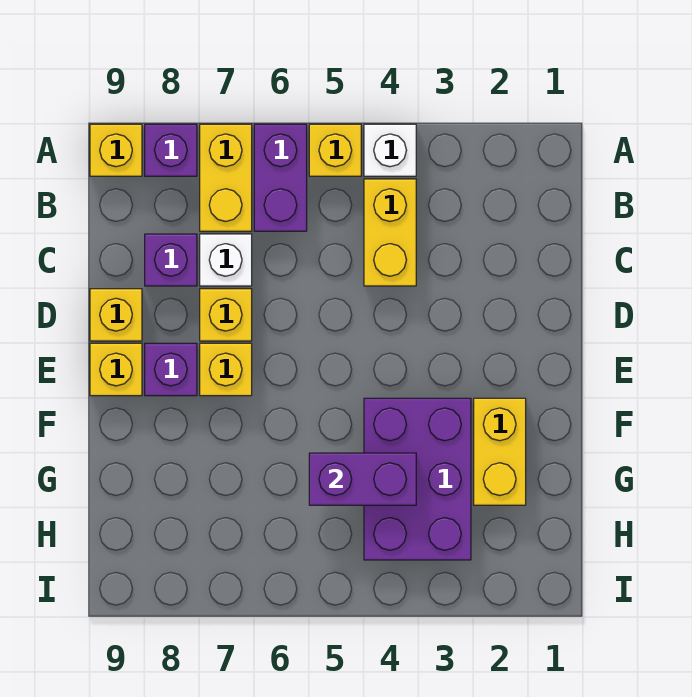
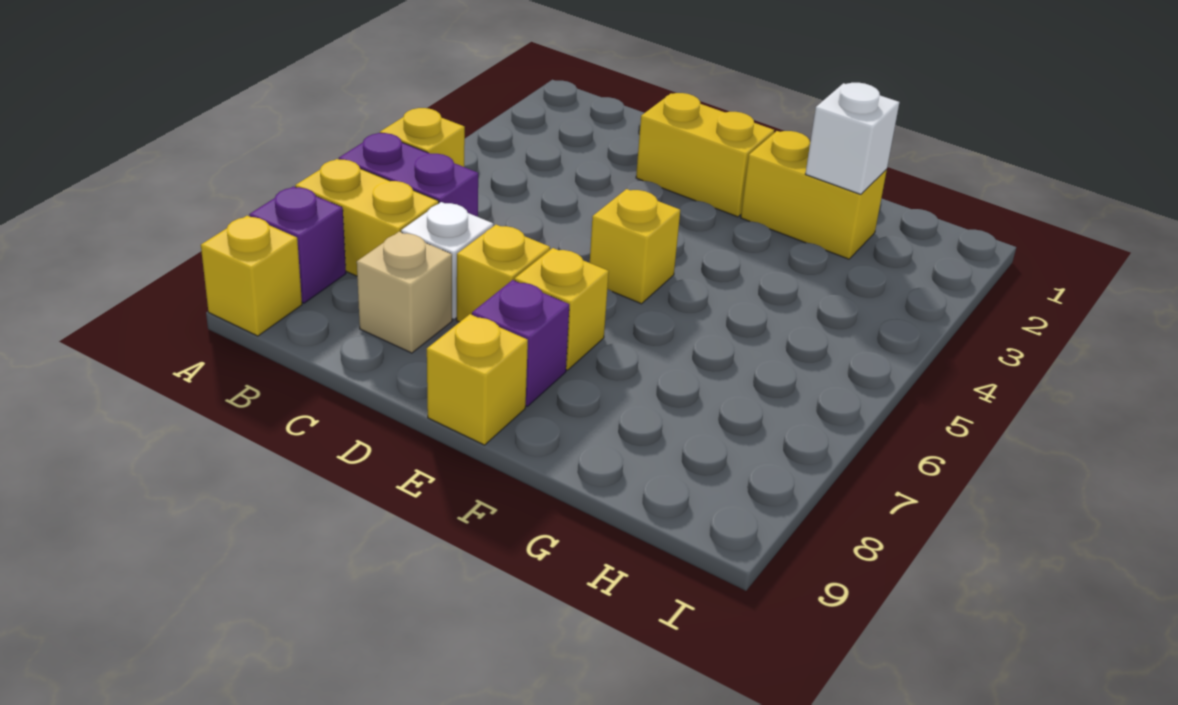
white brick A4 level 1 -> white brick G2 level 2
yellow brick B4:C4 level 1 -> yellow brick D2:E2 level 1
purple brick C8 level 1 -> tan brick C8 level 1
yellow brick D9 level 1 -> yellow brick E5 level 1
purple brick F3:H4 level 1 -> none
purple brick G4:G5 level 2 -> none

